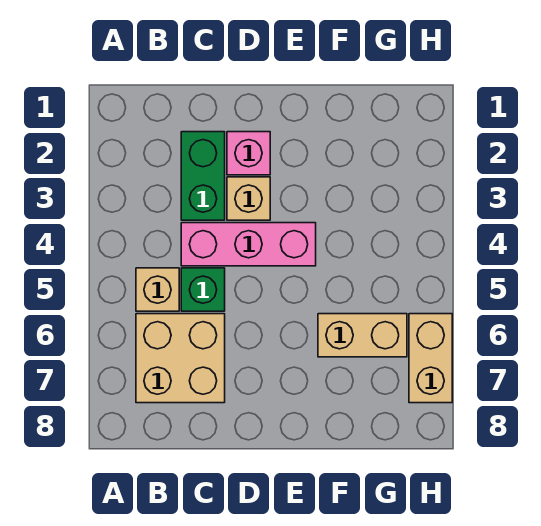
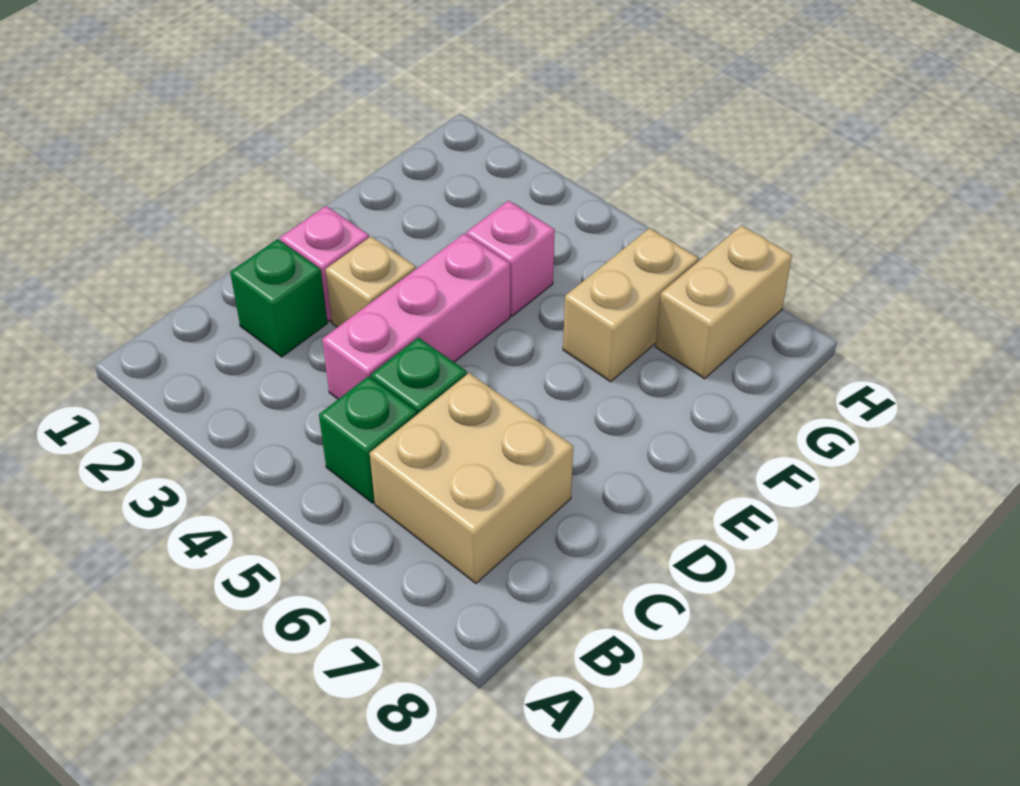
tan brick B5 level 1 -> green brick B5 level 1
green brick C2:C3 level 1 -> green brick C2 level 1
none -> pink brick F4 level 1
tan brick H6:H7 level 1 -> tan brick G7:H7 level 1

